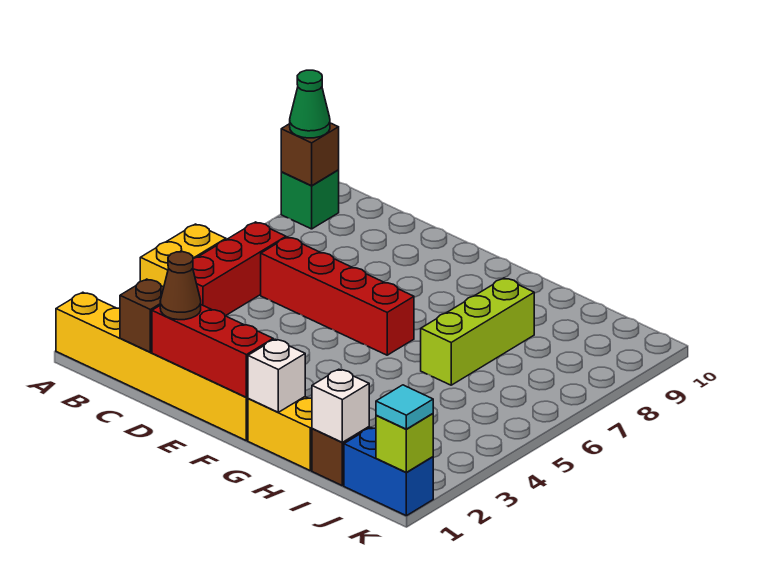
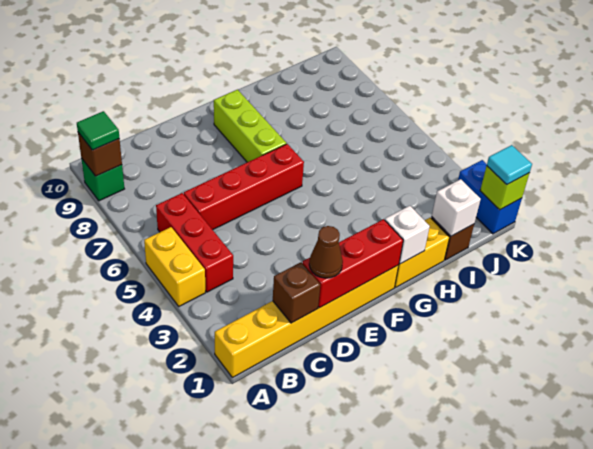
green cone A9 level 3 -> green tile A9 level 3
lime brick H6:H8 level 1 -> lime brick F7:F9 level 1
blue brick J1:K1 level 1 -> blue brick K1:K2 level 1

